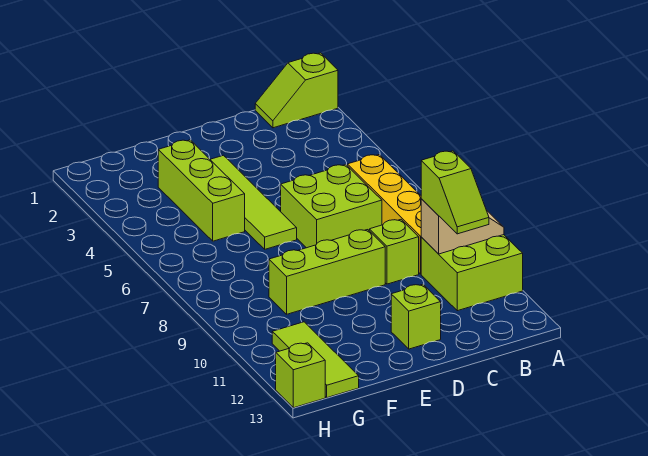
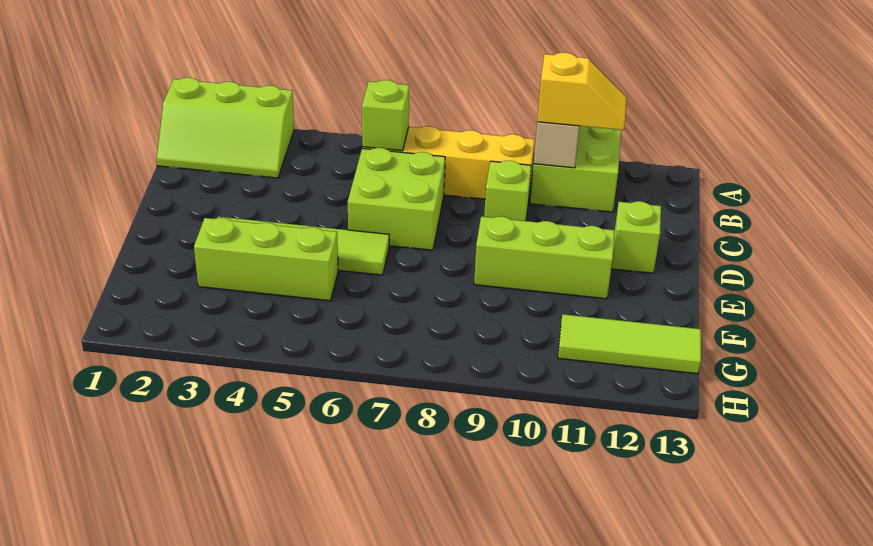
lime slope A1:B1 level 1 top A -> lime slope A1:B3 level 1 top A
lime slope B10:B11 level 3 top 10 -> yellow slope B10:B11 level 3 top 10
lime brick D9:F9 level 1 -> lime brick E9:E11 level 1
lime brick H13 level 1 -> lime brick B6 level 2

